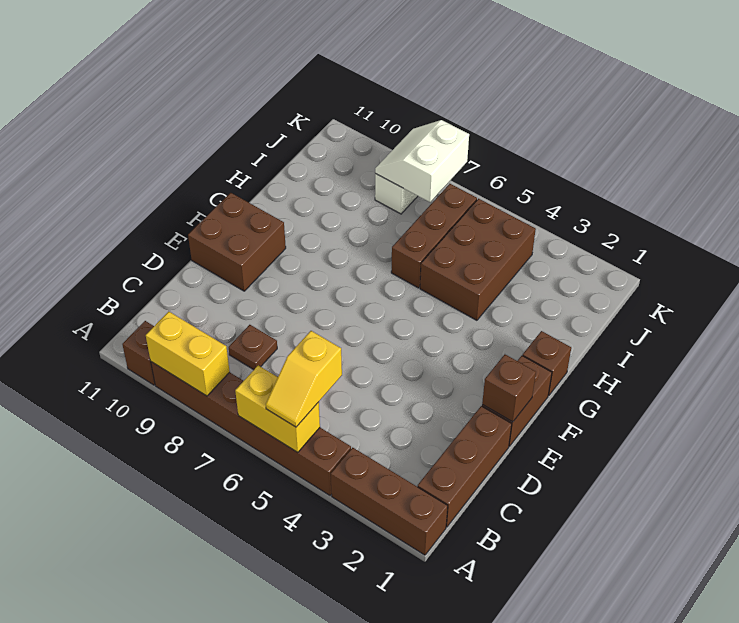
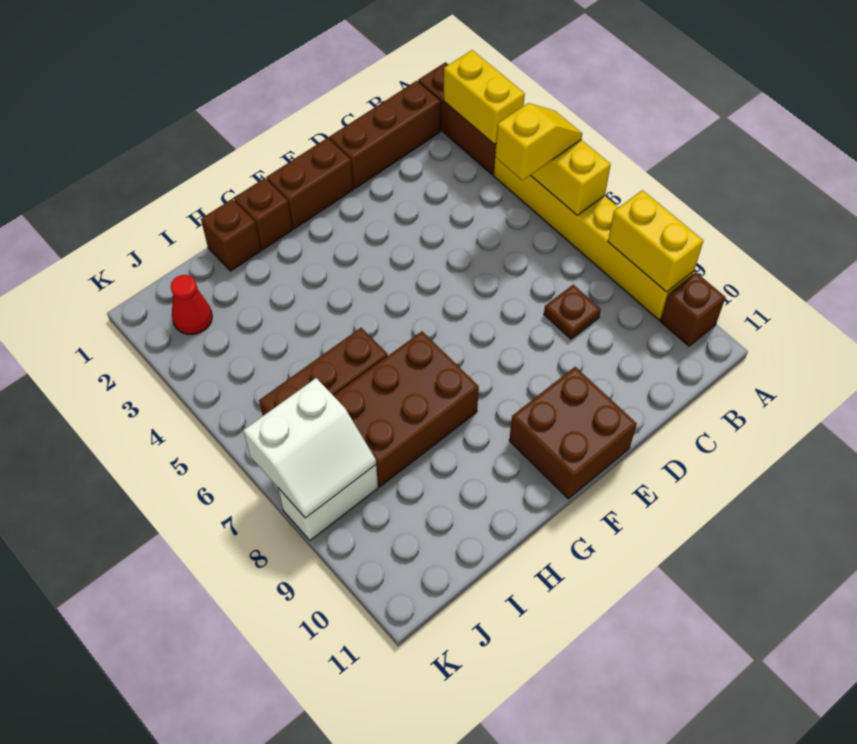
none -> yellow brick A2:A3 level 2
brown brick A4:A9 level 1 -> yellow brick A4:A9 level 1
brown brick E1 level 2 -> brown brick H1 level 1
brown brick H4:J5 level 1 -> brown brick G7:I8 level 1
none -> red cone J2 level 1

